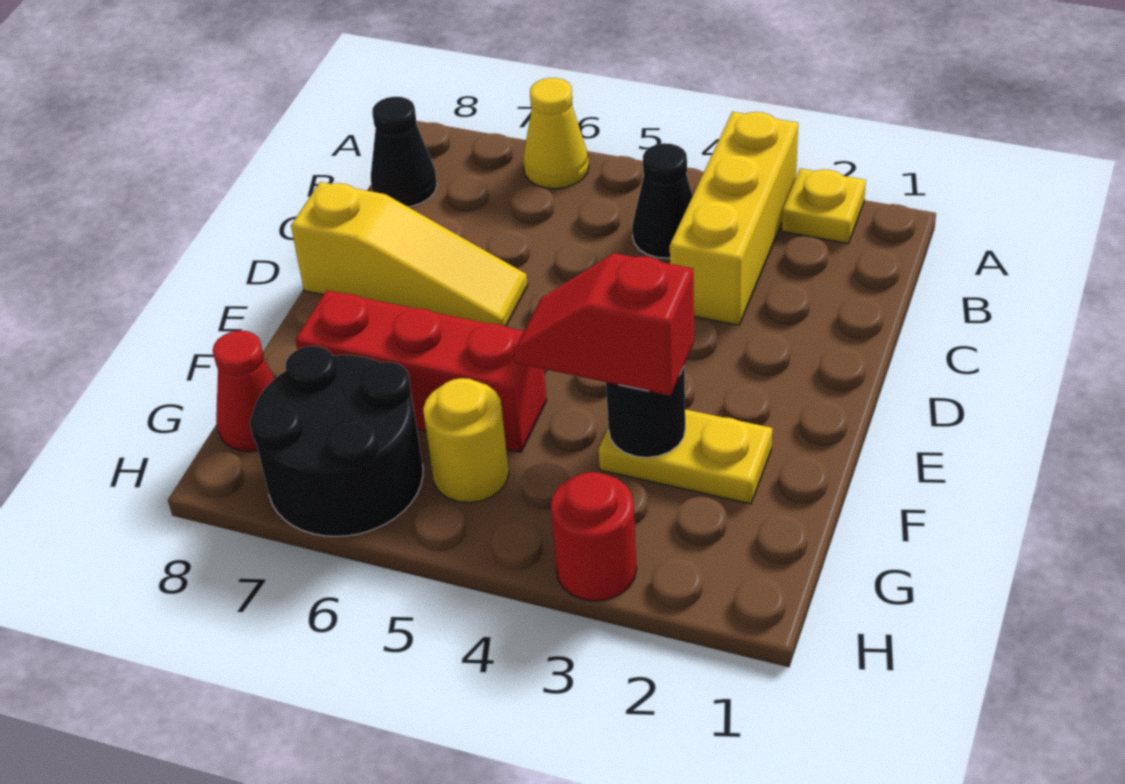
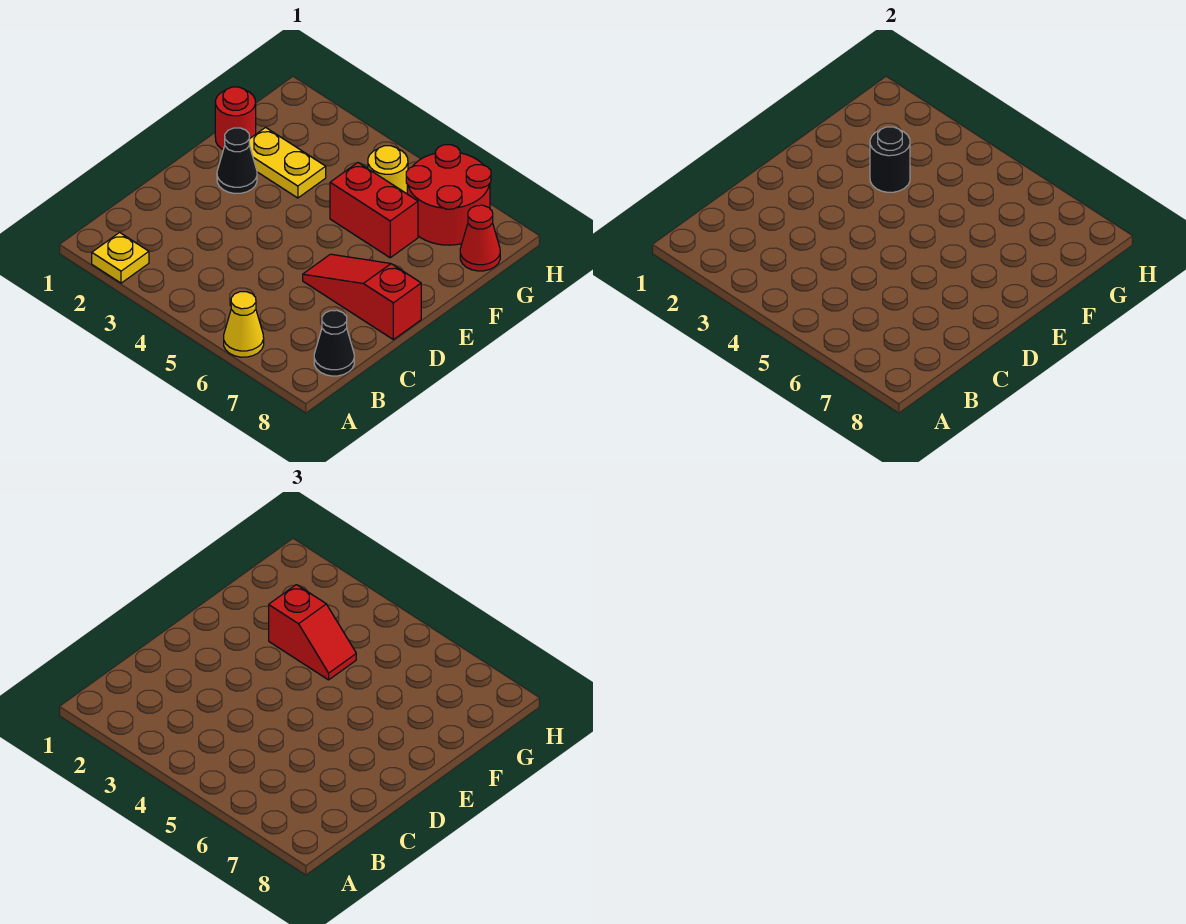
yellow brick A3:C3 level 1 -> none
black cone B4 level 1 -> black cone E2 level 1
yellow slope D6:D8 level 1 top 8 -> red slope D6:D8 level 1 top 8
red brick F5:F7 level 1 -> red brick F5:F6 level 1
black round brick G6:H7 level 1 -> red round brick G6:H7 level 1
red round brick H3 level 1 -> red round brick F1 level 1

